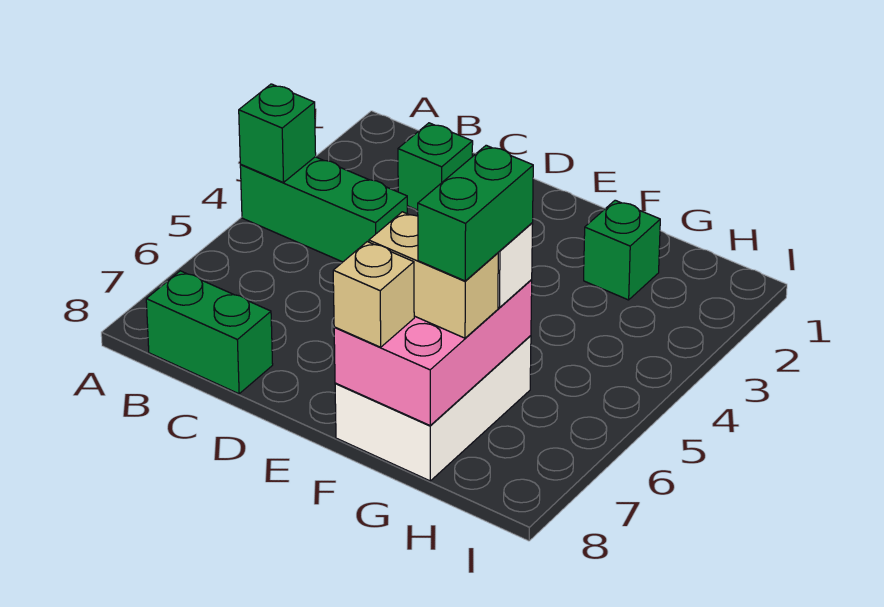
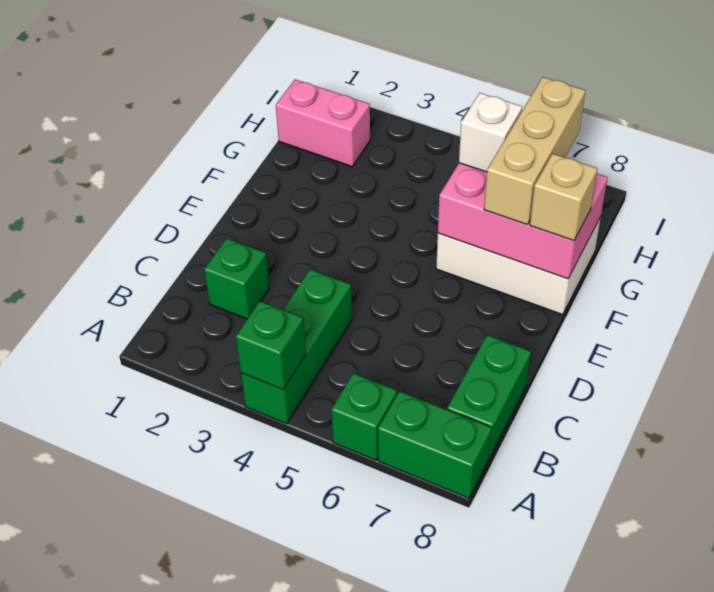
tan brick F7:G7 level 3 -> tan brick F7:H7 level 3
green brick G2 level 1 -> green brick A6 level 1
green brick G6:G7 level 4 -> green brick A7:A8 level 1
none -> pink brick H1:H2 level 1

